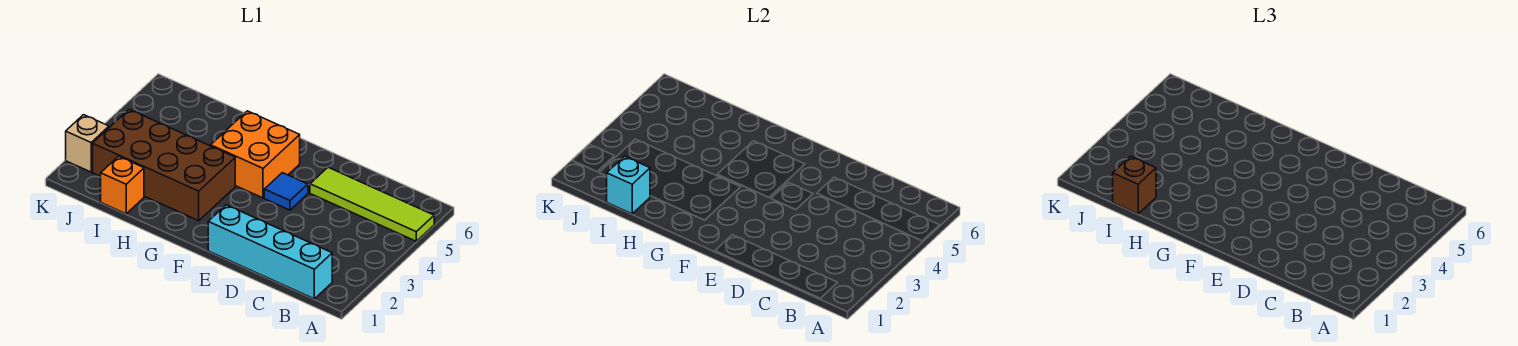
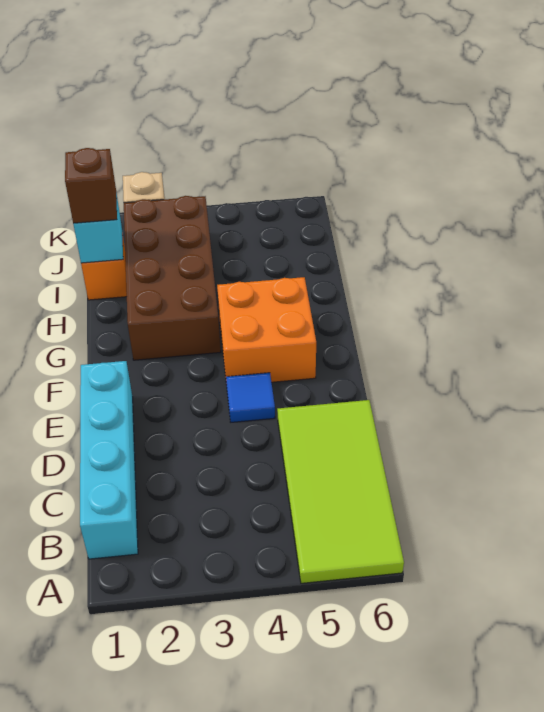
lime tile A5:D5 level 1 -> lime tile A5:D6 level 1

